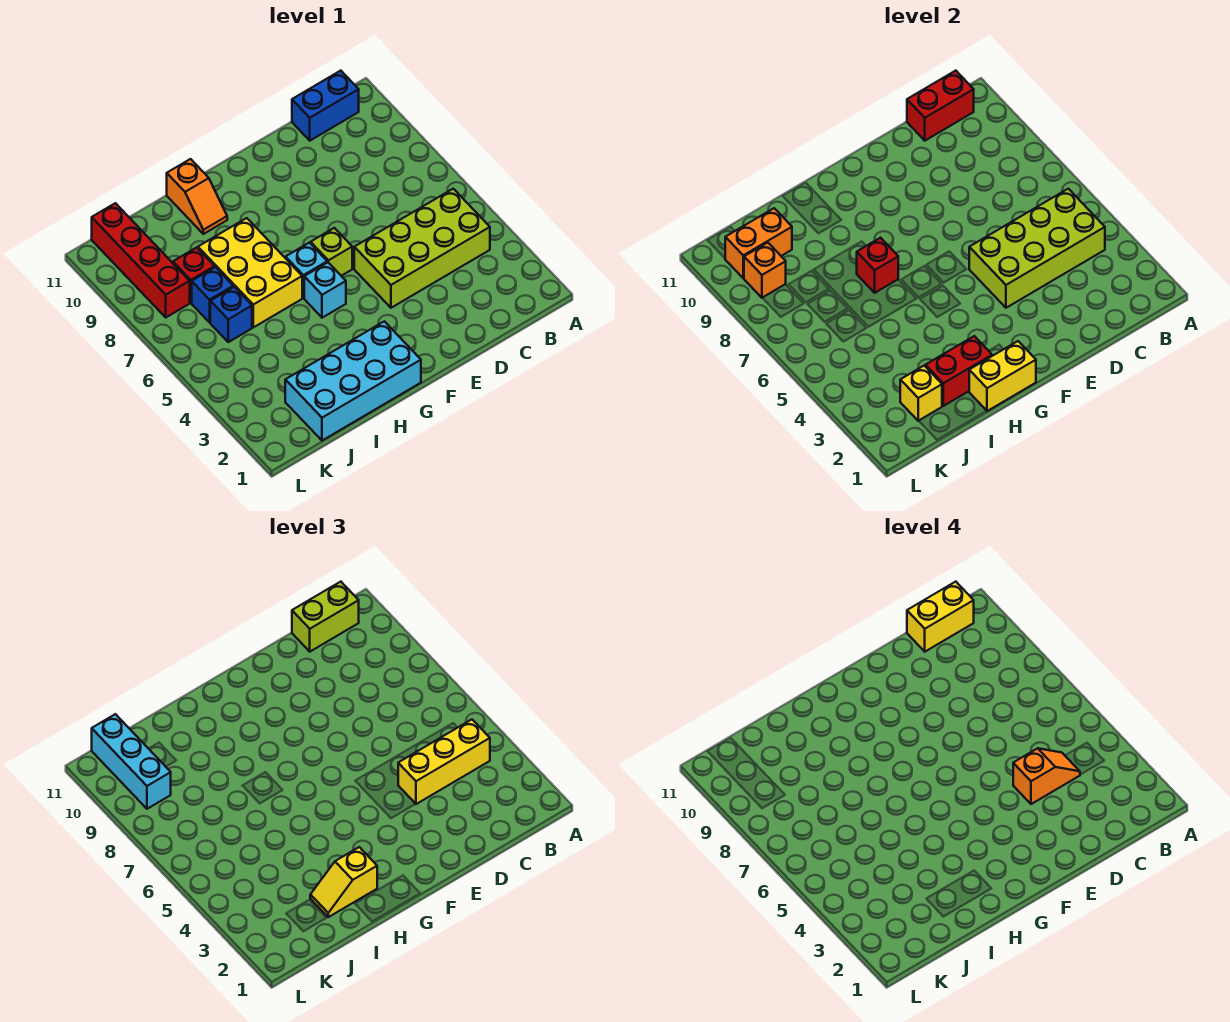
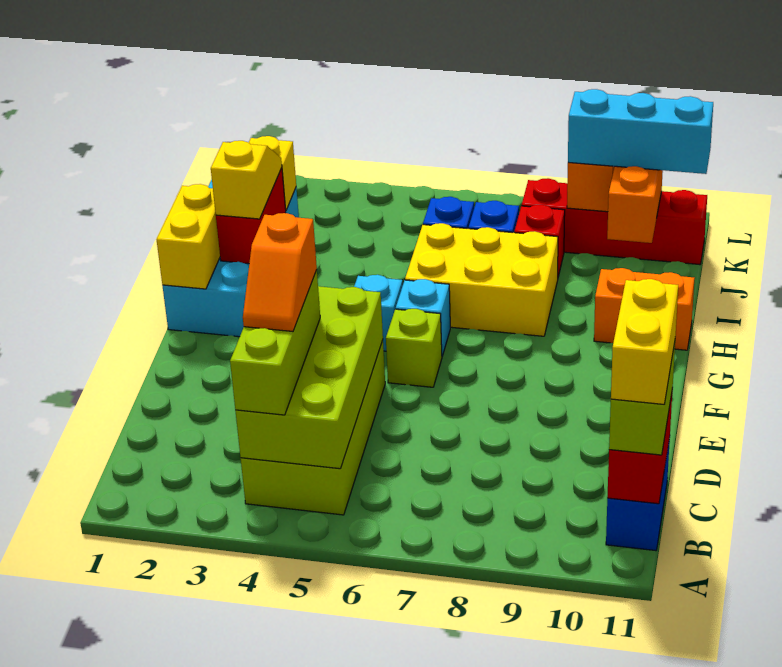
yellow brick B4:D4 level 3 -> lime brick B4:D4 level 3
red brick H7 level 2 -> none
orange slope H10:H11 level 1 top 11 -> orange brick H10:H11 level 1

